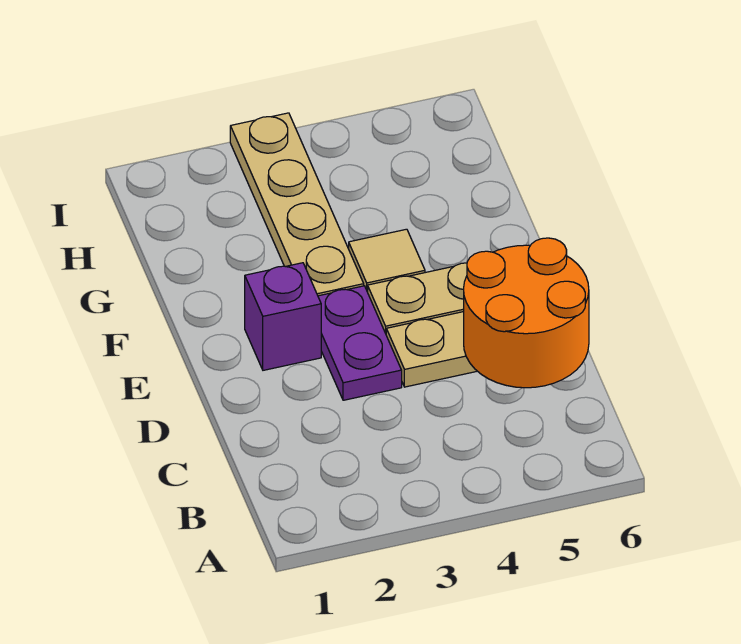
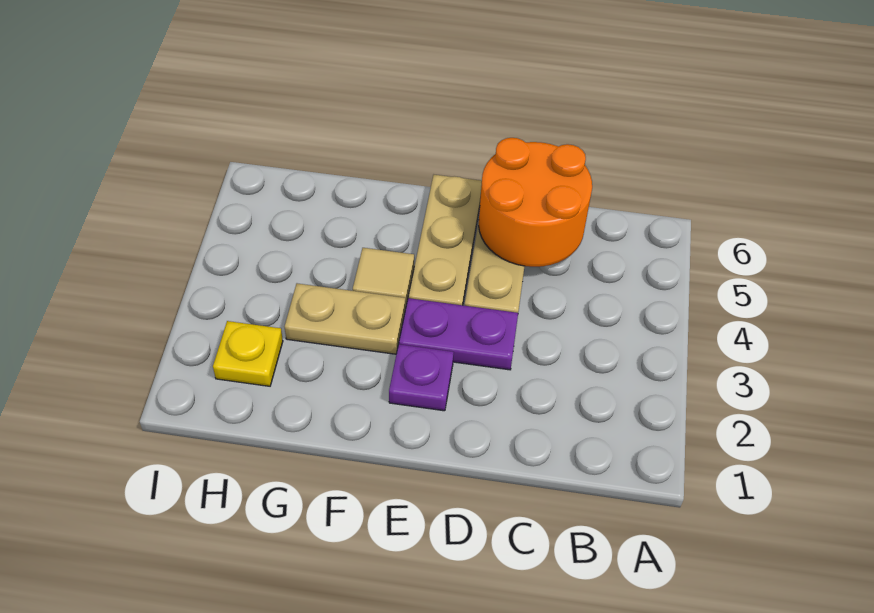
purple brick E2 level 1 -> purple plate E2 level 1
tan plate F3:I3 level 1 -> tan plate F3:G3 level 1
none -> yellow plate H2 level 1

